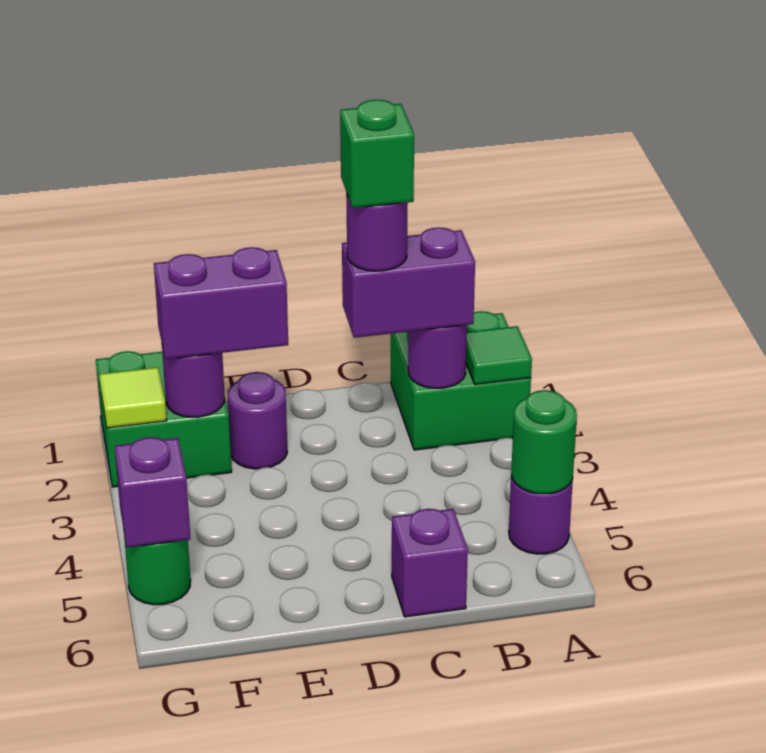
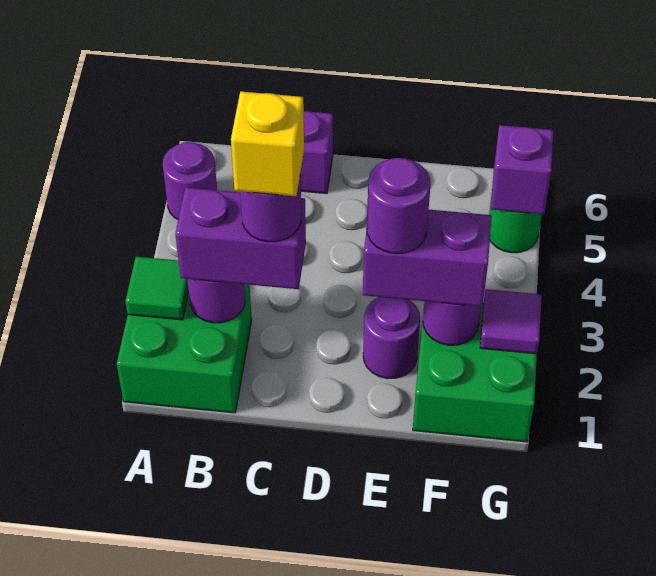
green round brick A5 level 2 -> none
green brick C2 level 5 -> yellow brick C2 level 5
none -> purple round brick E2 level 4
lime tile G2 level 2 -> purple tile G2 level 2

